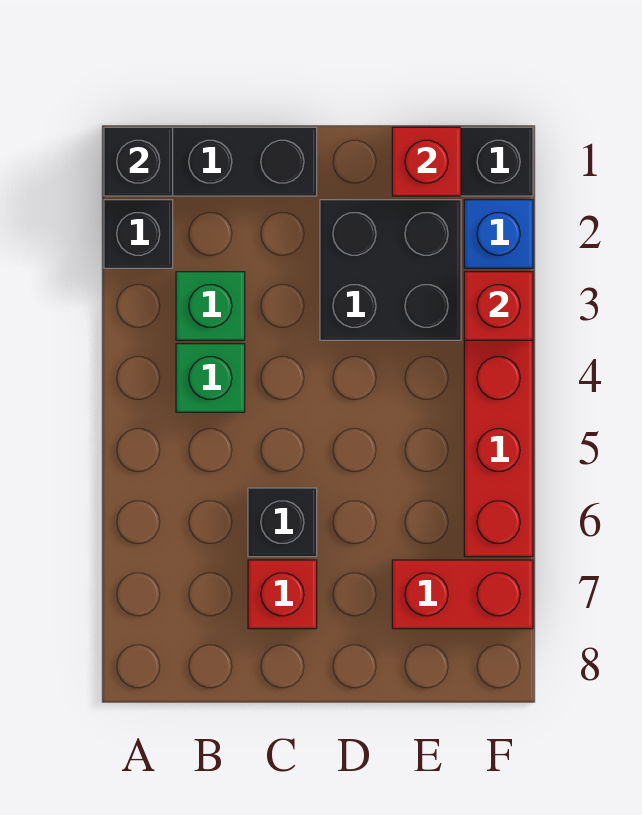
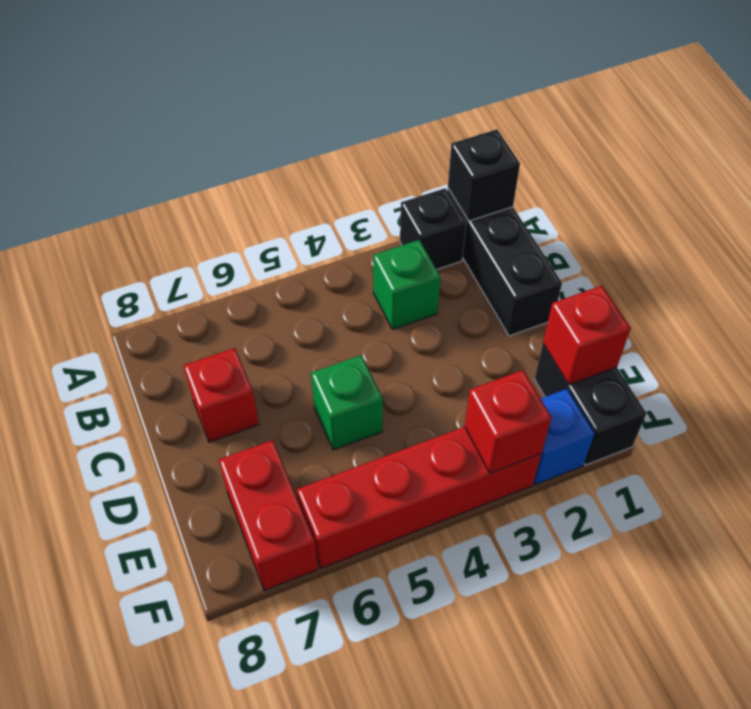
green brick B4 level 1 -> green brick D5 level 1
black brick C6 level 1 -> none
black brick D2:E3 level 1 -> none

